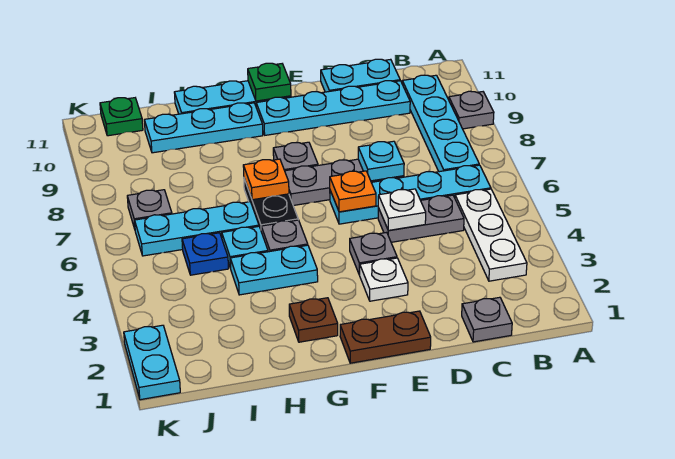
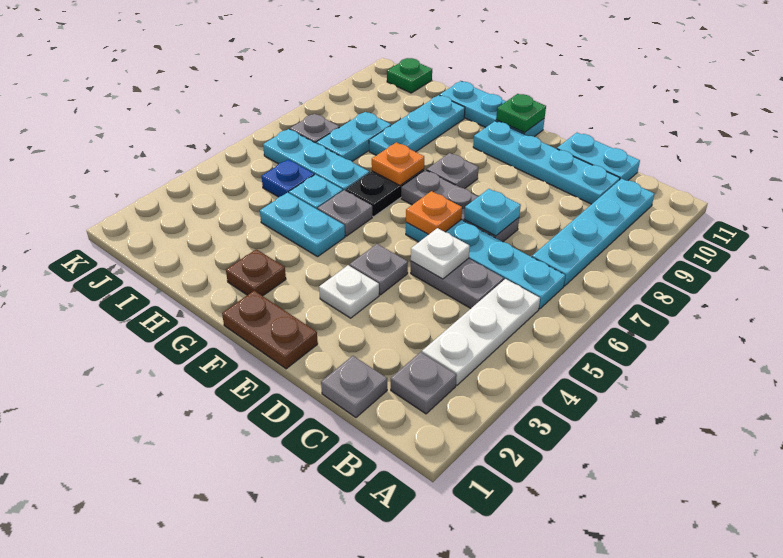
grey plate A9 level 1 -> grey plate B2 level 1
cyan plate G10:I10 level 1 -> cyan plate H8:H10 level 1
cyan plate K1:K2 level 1 -> cyan plate I7:I8 level 1

